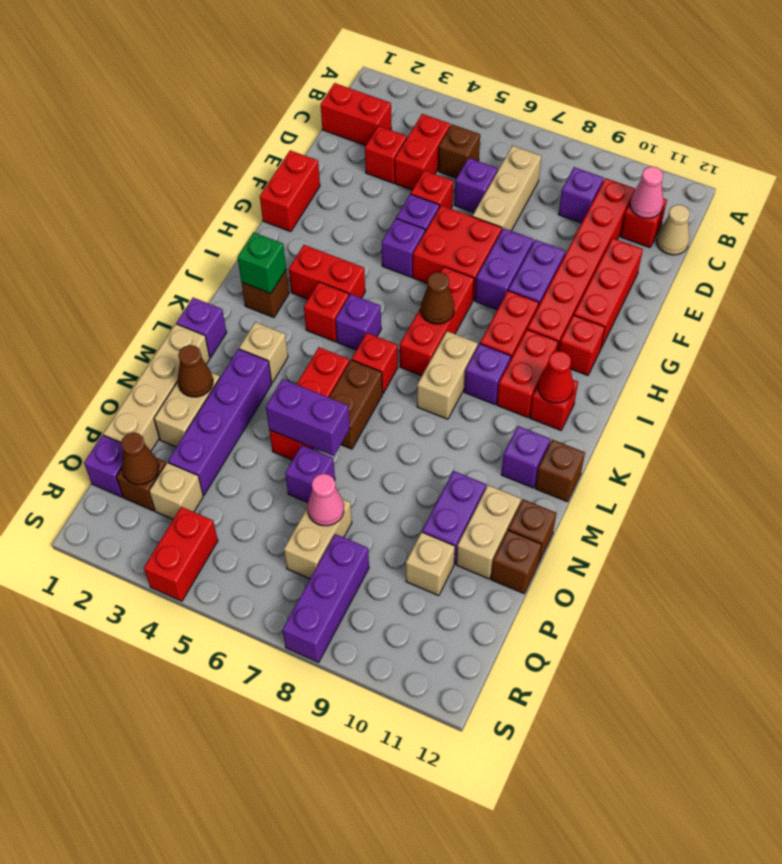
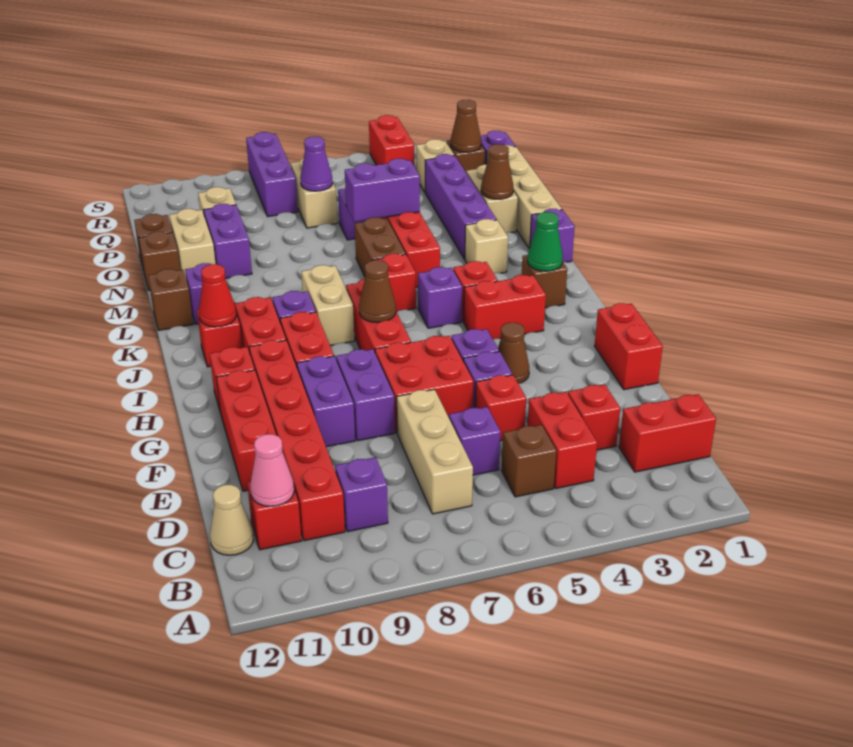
none -> brown cone G4 level 1
green brick J2 level 2 -> green cone J2 level 2
pink cone P7 level 2 -> purple cone P7 level 2

